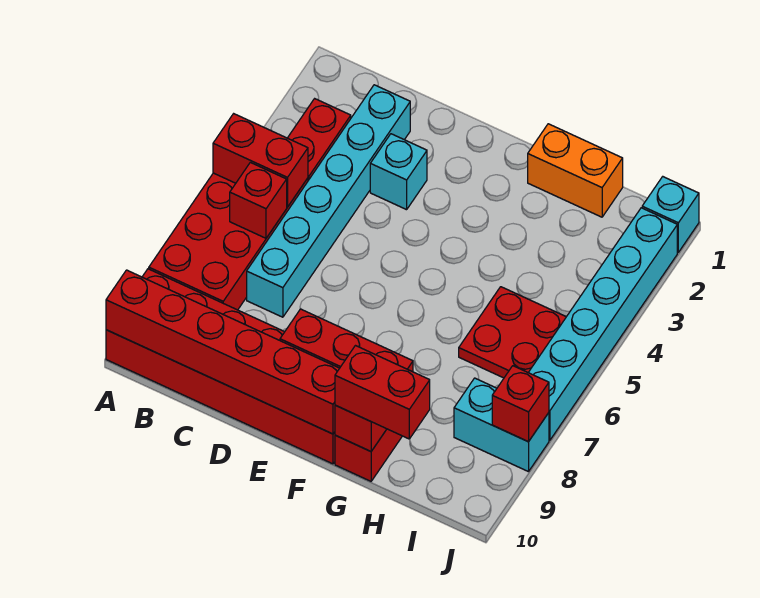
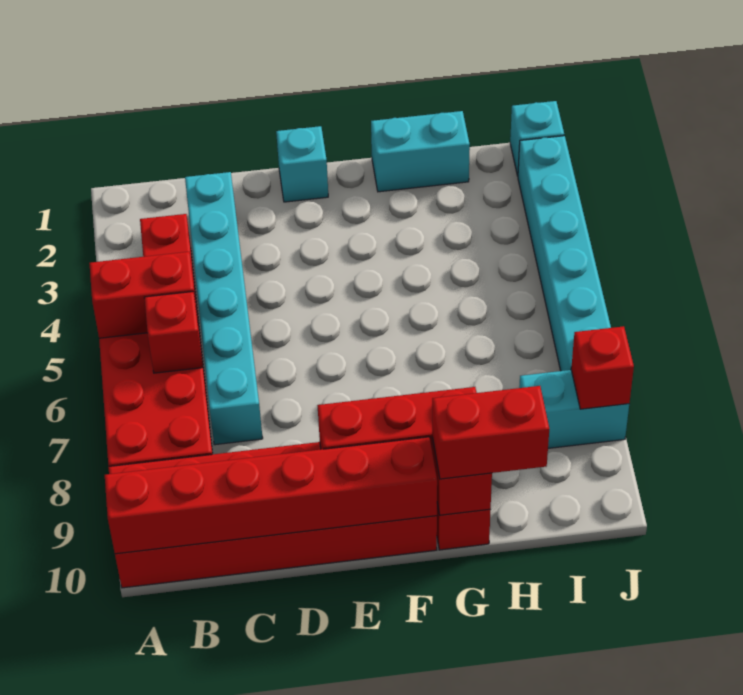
cyan brick D3 level 1 -> cyan brick E1 level 1
orange brick G1:H1 level 1 -> cyan brick G1:H1 level 1
red plate H5:I6 level 1 -> none

